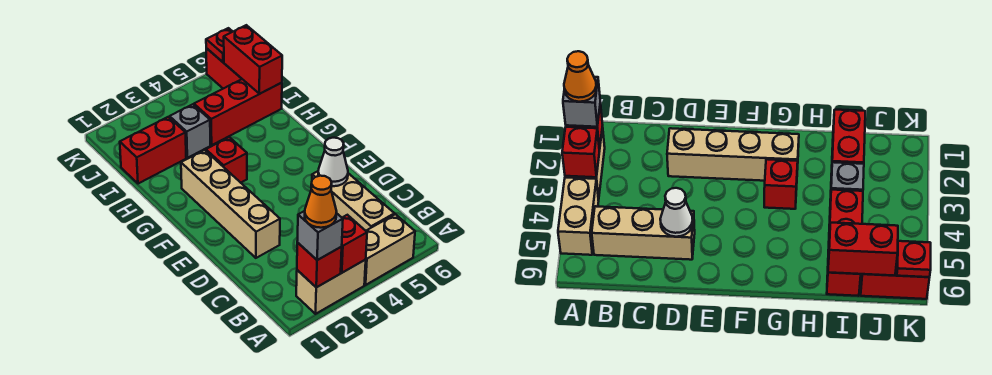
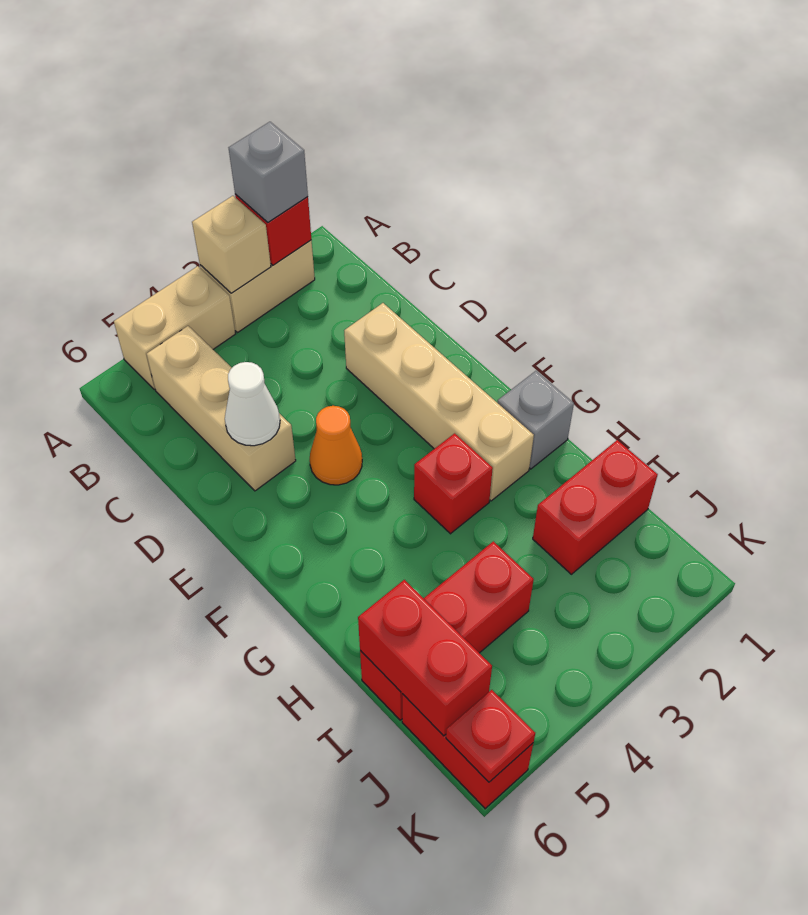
orange cone A2 level 4 -> orange cone E4 level 1
red brick A3 level 2 -> tan brick A3 level 2
grey brick I3 level 1 -> grey brick G1 level 1

